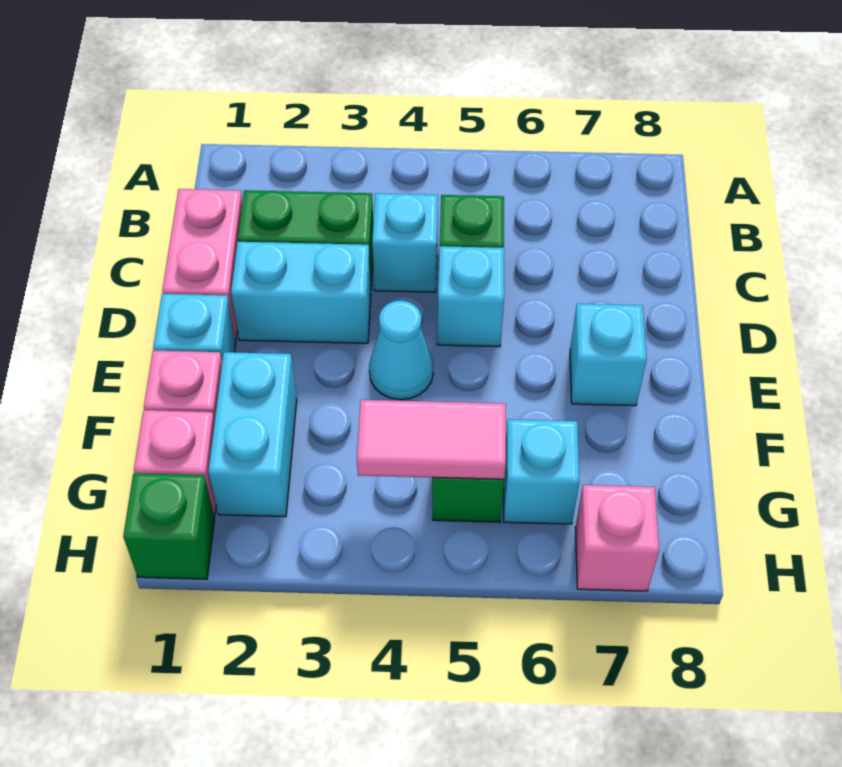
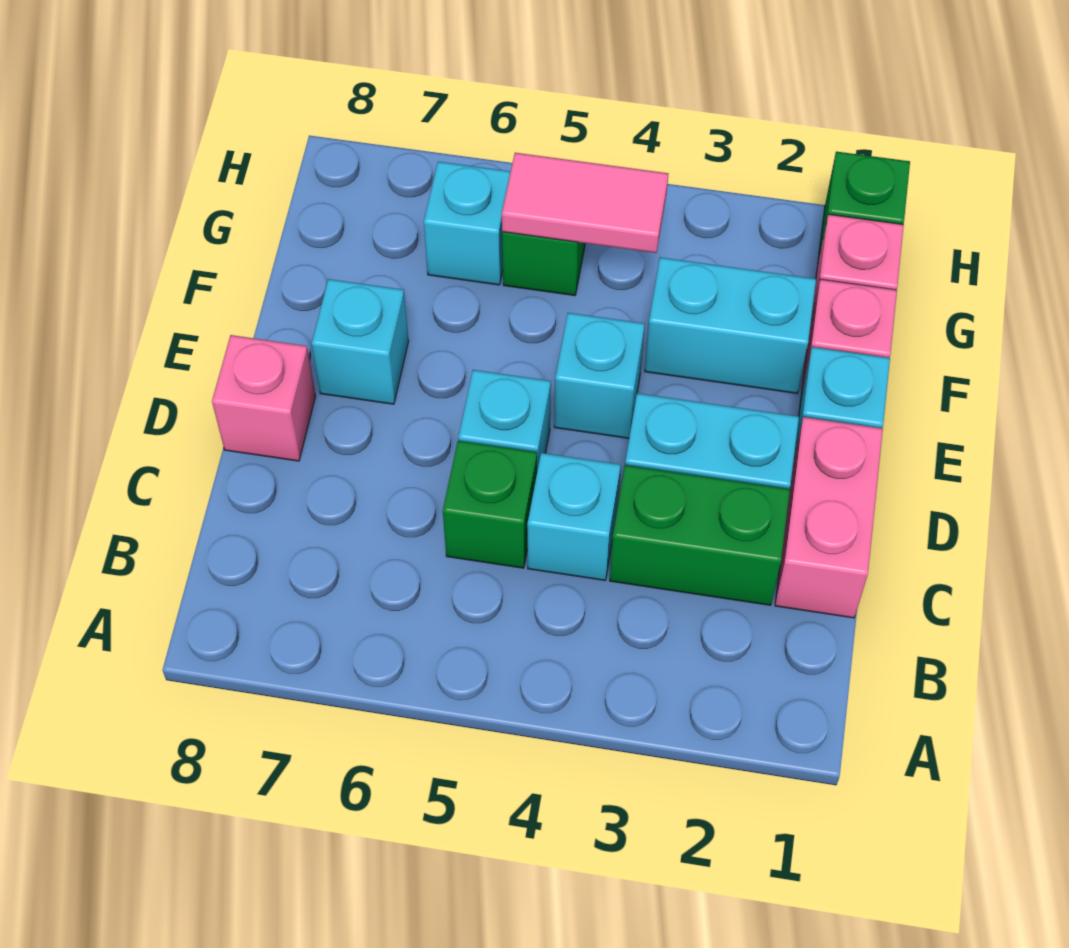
cyan cone E4 level 1 -> cyan brick E4 level 1
cyan brick F2:G2 level 1 -> cyan brick F2:F3 level 1
pink brick H7 level 1 -> pink brick D8 level 1

